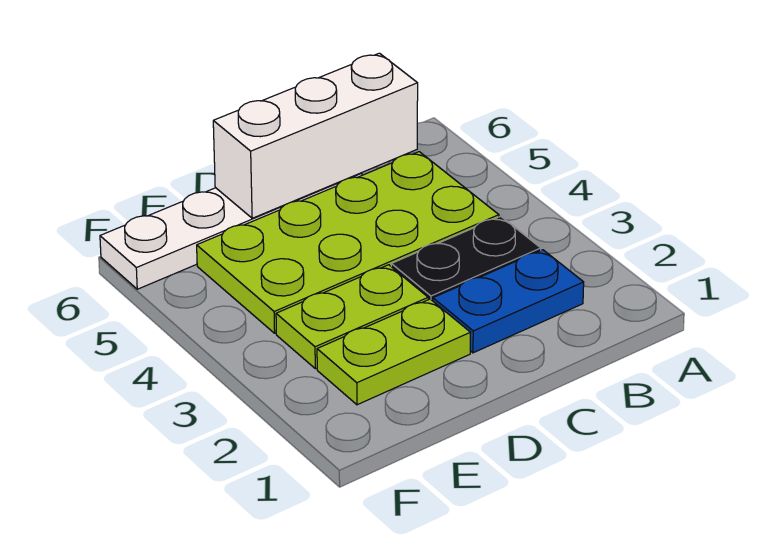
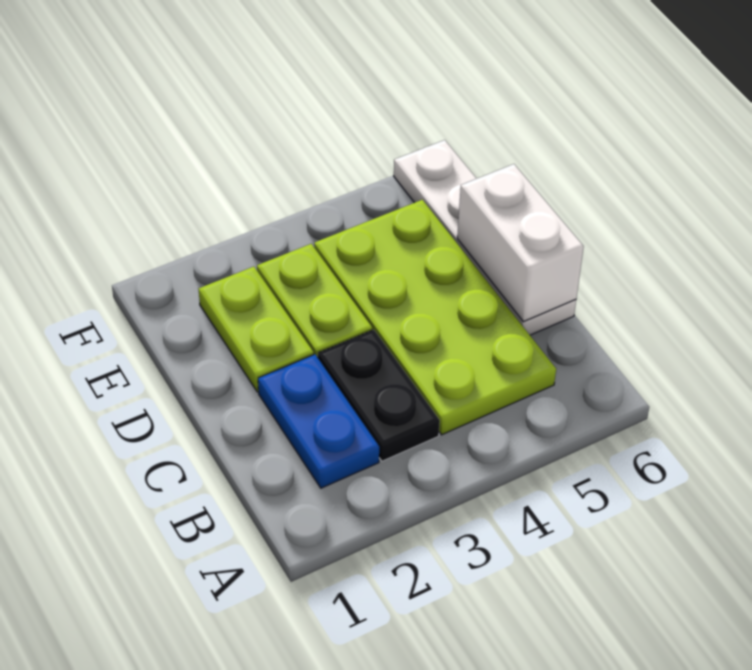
white brick B6:D6 level 2 -> white brick C6:D6 level 2

